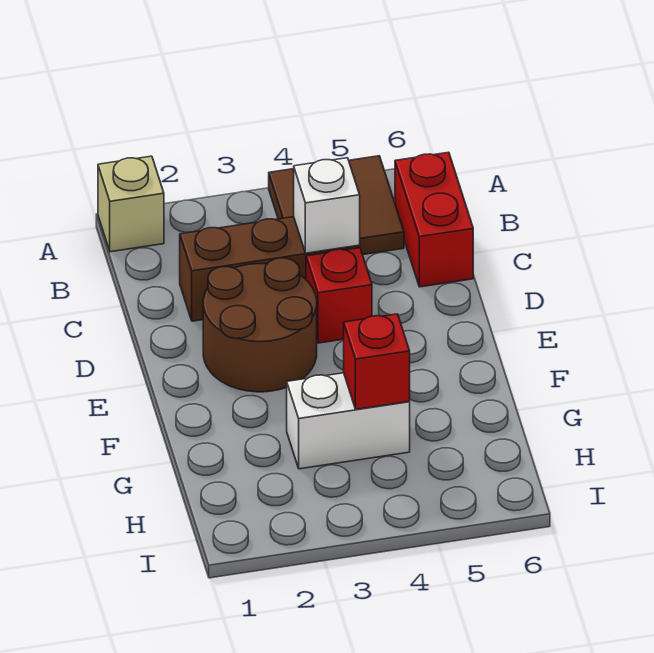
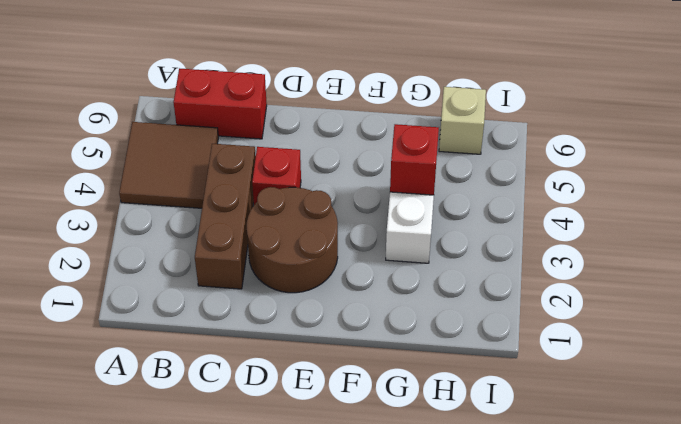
tan brick A1 level 1 -> tan brick H6 level 1
white brick C4 level 2 -> none

